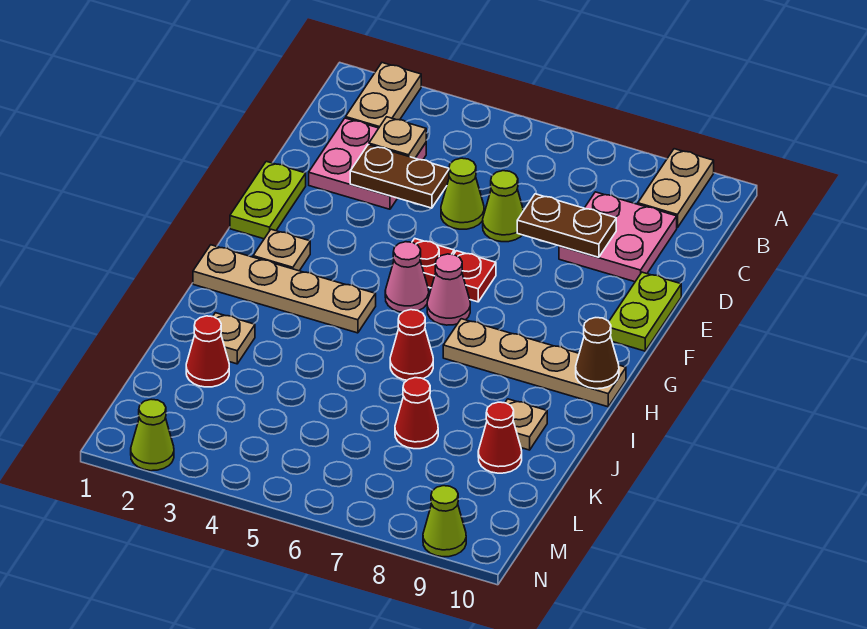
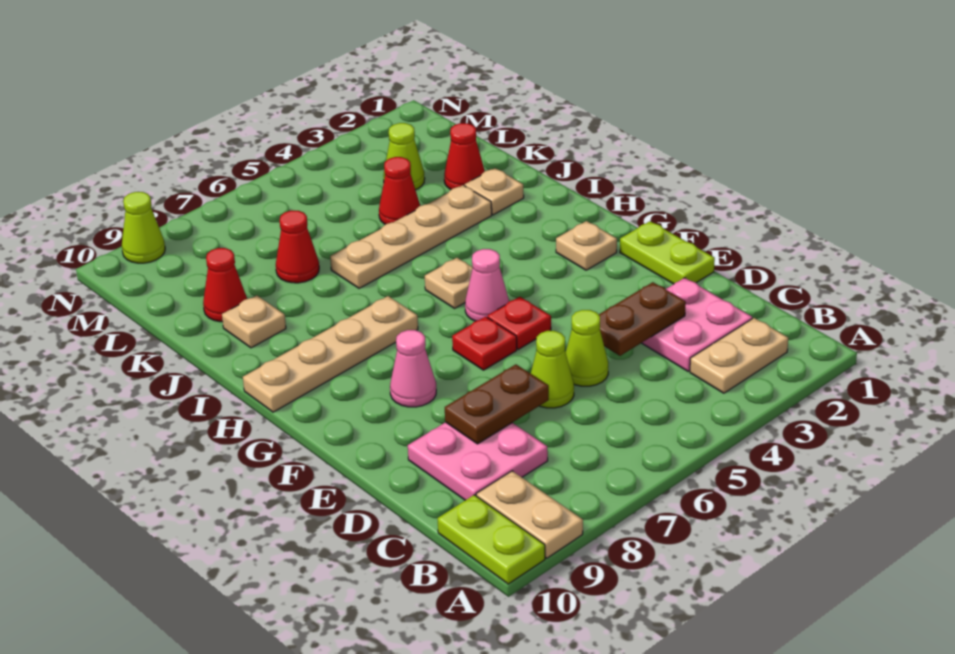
tan plate A2:B2 level 1 -> tan plate B2:B3 level 1
tan plate C3 level 2 -> tan plate H5 level 1
lime plate E10:F10 level 1 -> lime plate A10:B10 level 1
pink cone G6 level 1 -> pink cone F8 level 1
tan plate H1:H4 level 1 -> tan plate J3:J6 level 1
brown cone H10 level 2 -> none
red cone I6 level 1 -> red cone K4 level 1
lime cone N2 level 1 -> lime cone L3 level 1

